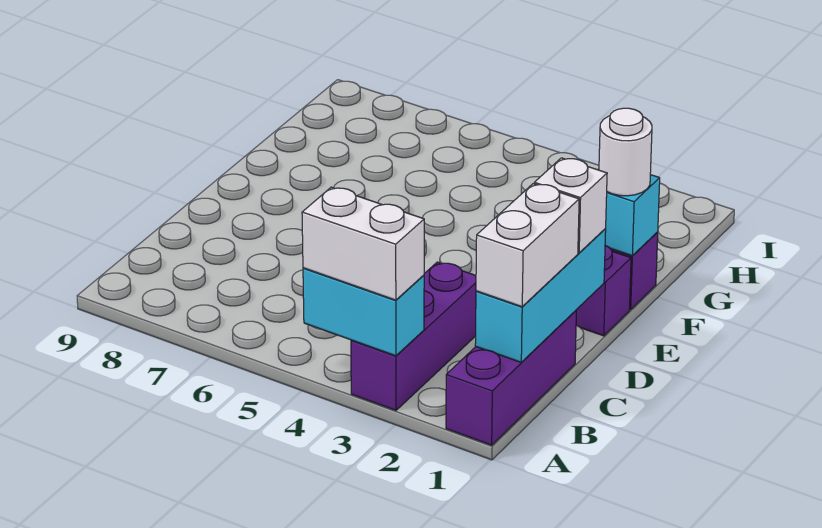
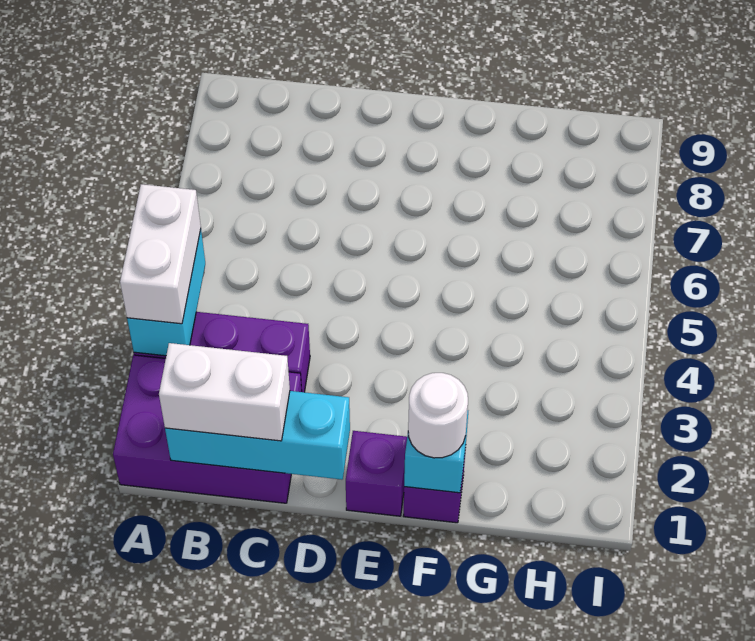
purple brick A1:C1 level 1 -> purple brick A1:C2 level 1
white brick D1 level 3 -> none

